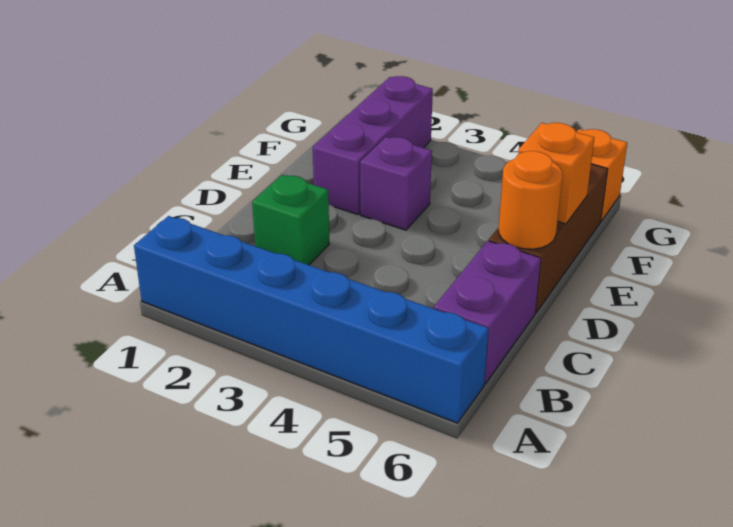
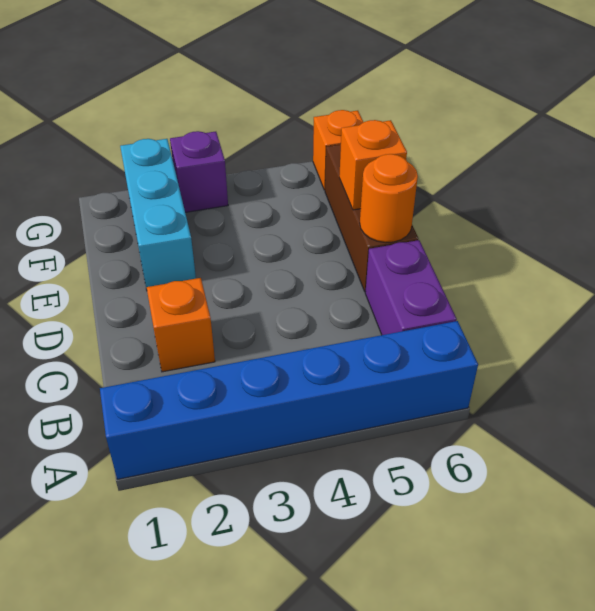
green brick C2 level 1 -> orange brick C2 level 1
purple brick E2:G2 level 1 -> cyan brick E2:G2 level 1
purple brick E3 level 1 -> purple brick G3 level 1

